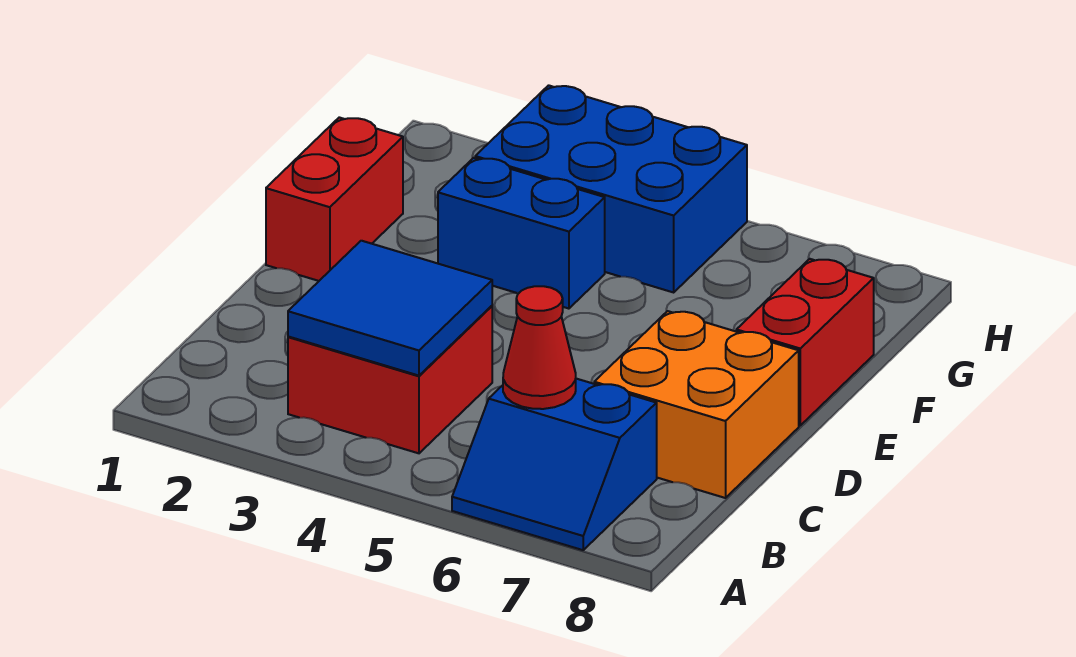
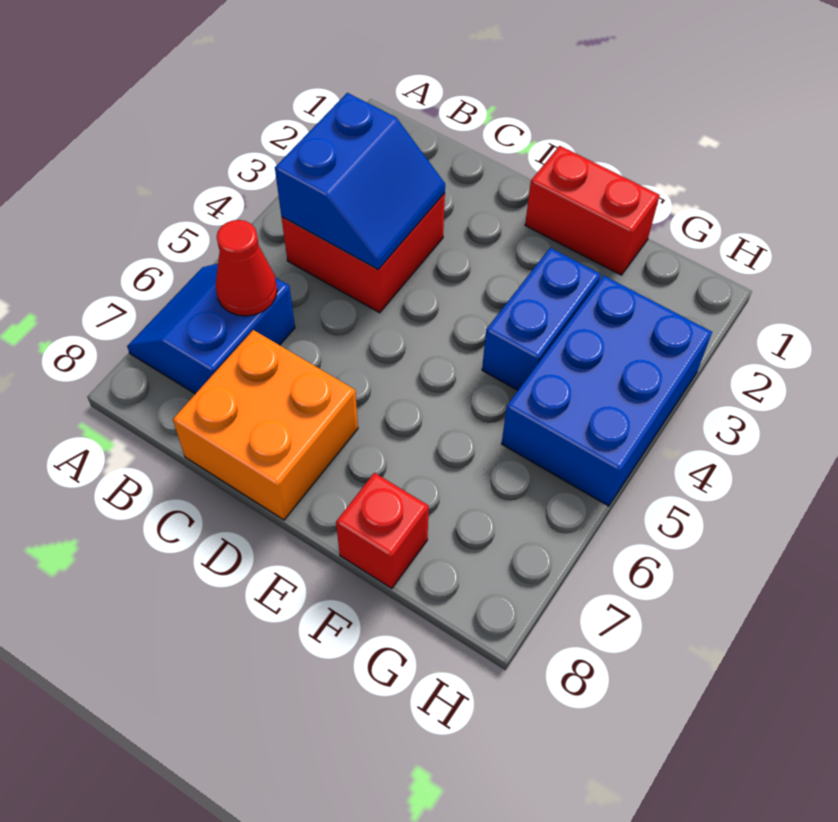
blue tile B3:C4 level 2 -> blue slope B3:C4 level 2 top B
red brick E8:F8 level 1 -> red brick F8 level 1

